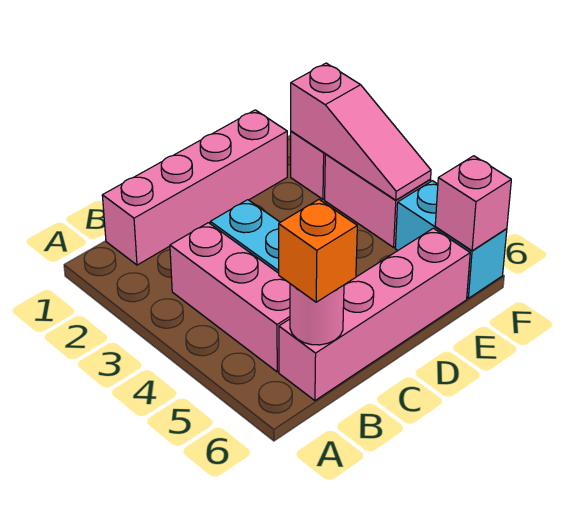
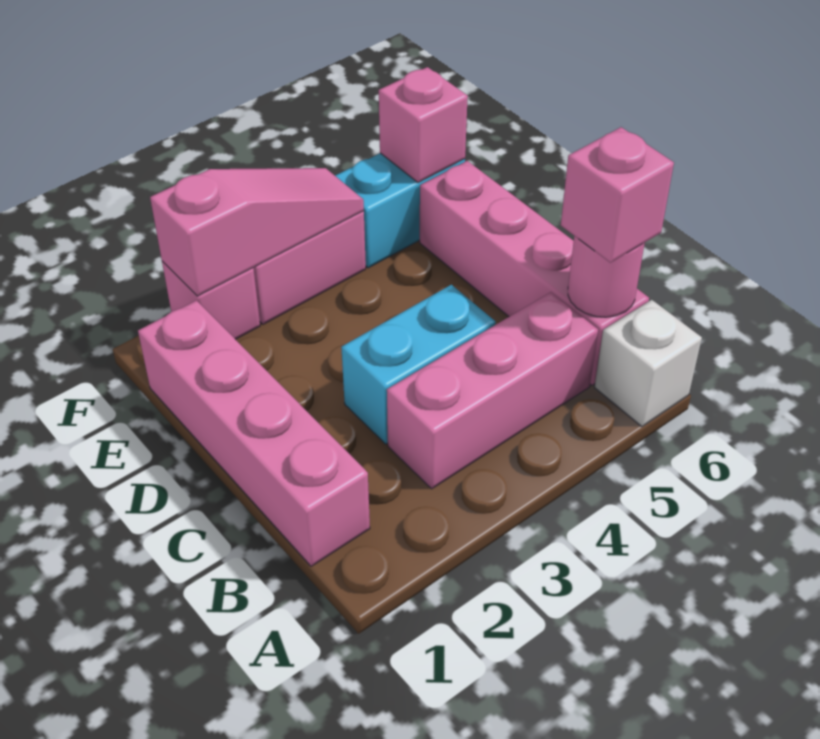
none -> white brick A6 level 1
orange brick B6 level 3 -> pink brick B6 level 3

